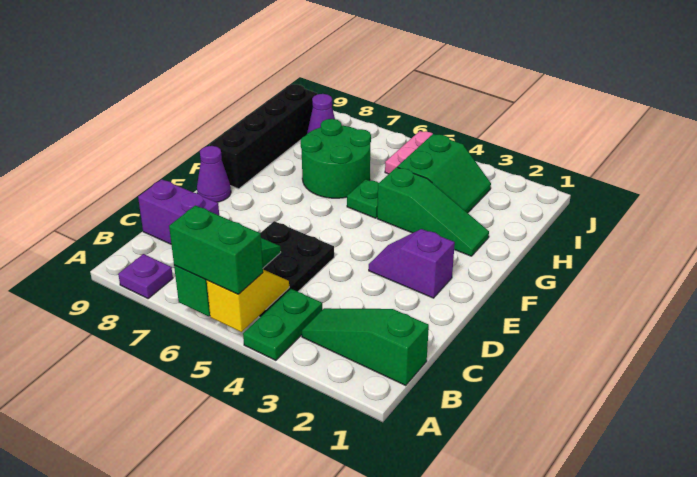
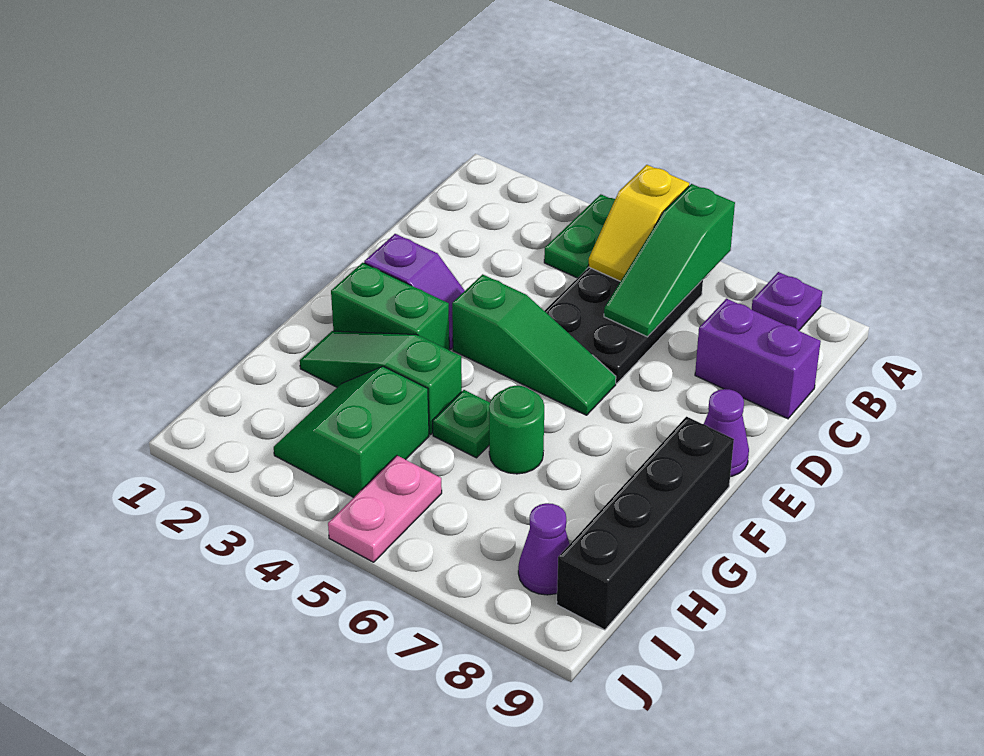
green brick A5:A6 level 3 -> green brick F2:F3 level 1
green slope B1:B3 level 1 top 1 -> green slope E4:E6 level 1 top 4
green round brick G6:H7 level 1 -> green round brick G6 level 1

